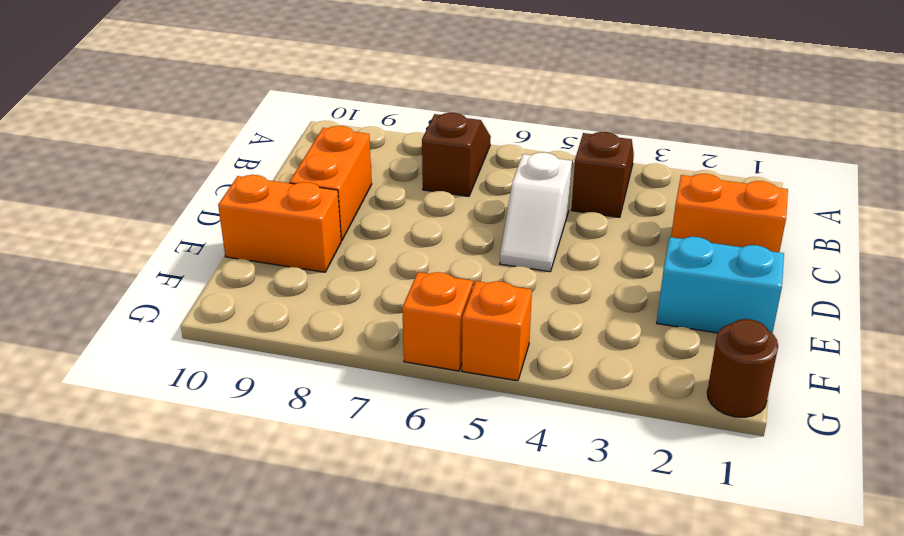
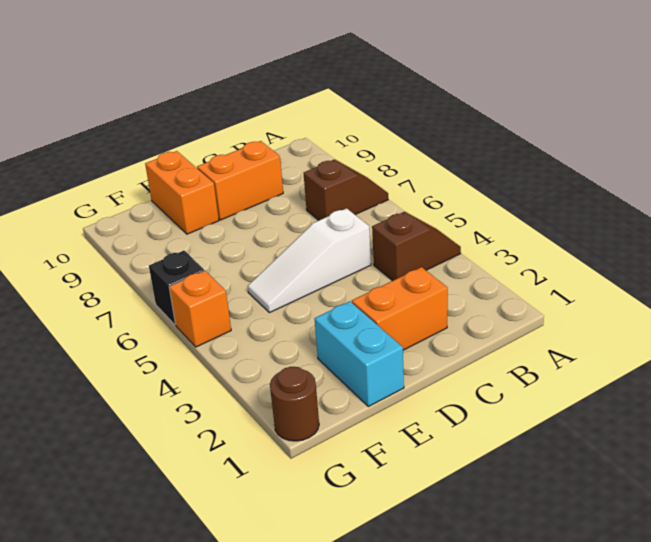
orange brick C1:C2 level 1 -> orange brick C2:D2 level 1
white slope C5:D5 level 1 top C -> white slope C5:E5 level 1 top C
orange brick G6 level 1 -> black brick G6 level 1

